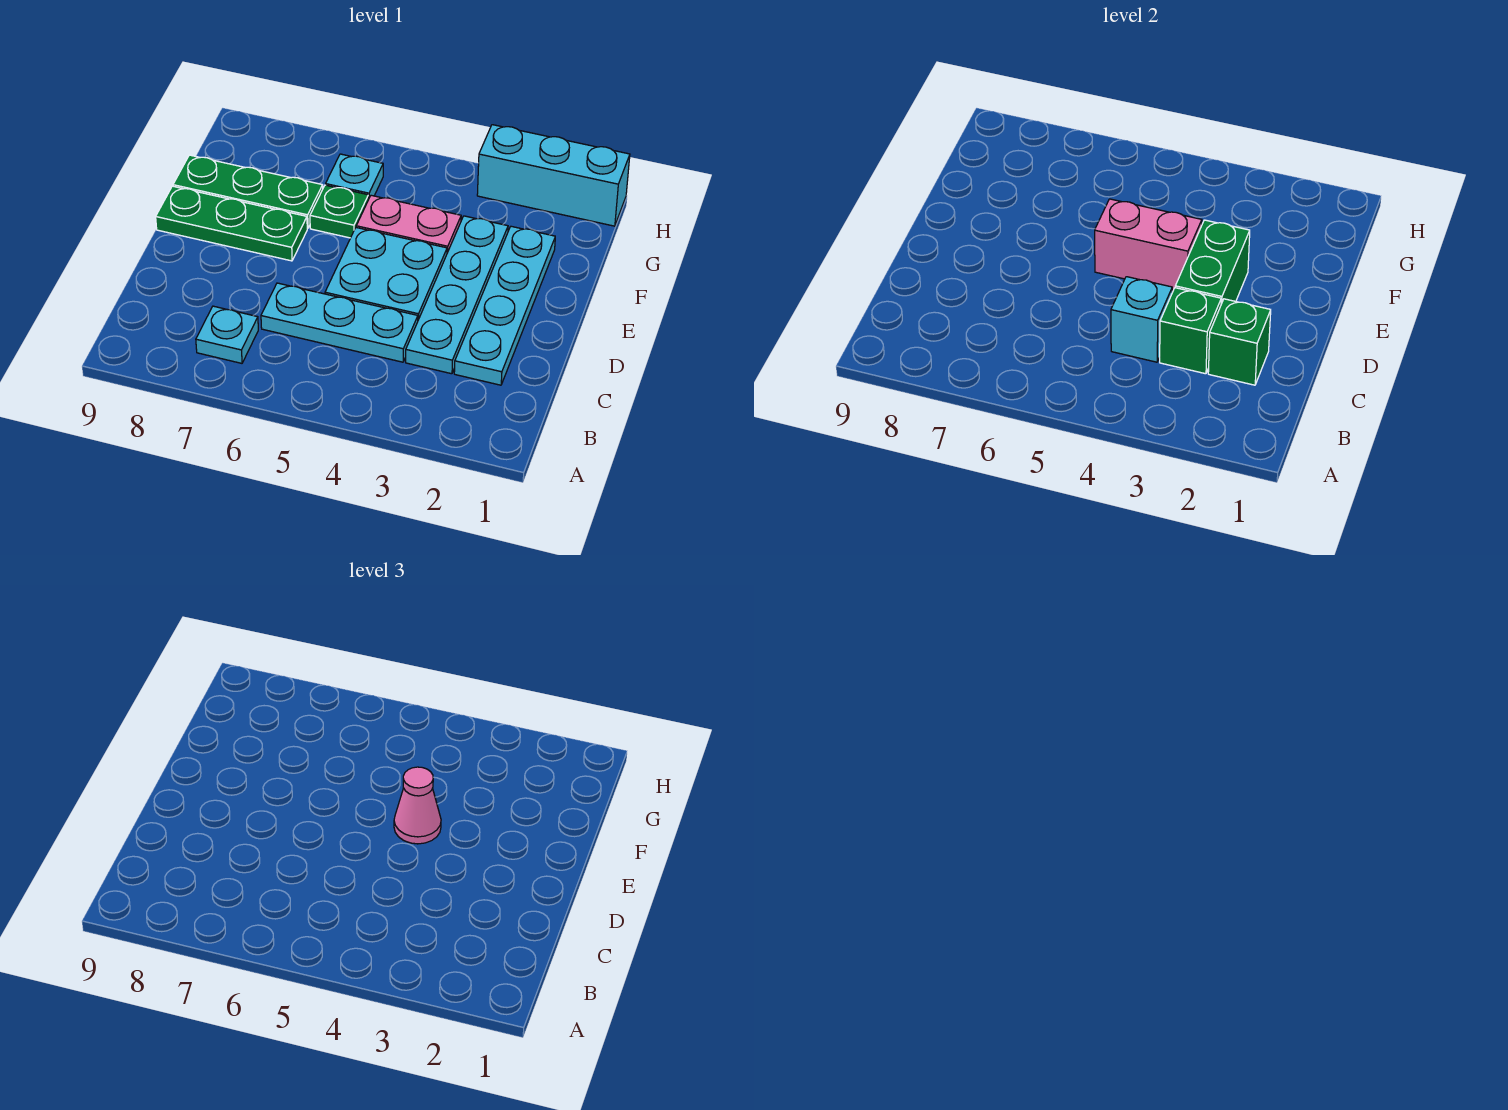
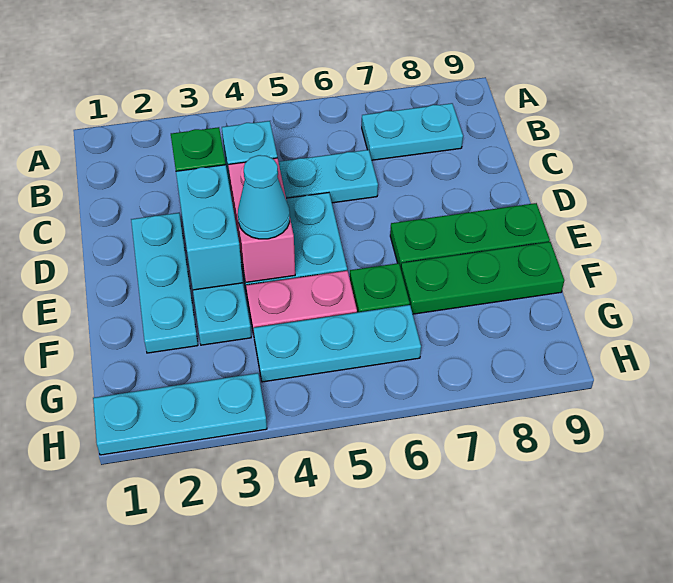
cyan plate B7 level 1 -> cyan plate B7:B8 level 1
cyan plate C2:F2 level 1 -> cyan plate D2:F2 level 1
green brick C2 level 2 -> none
green brick D3:E3 level 2 -> cyan brick D3:E3 level 2
pink brick E4:E5 level 2 -> pink brick D4:E4 level 2
pink cone E4 level 3 -> cyan cone E4 level 3
cyan plate G6 level 1 -> cyan plate G4:G6 level 1
cyan brick H1:H3 level 1 -> cyan plate H1:H3 level 1

